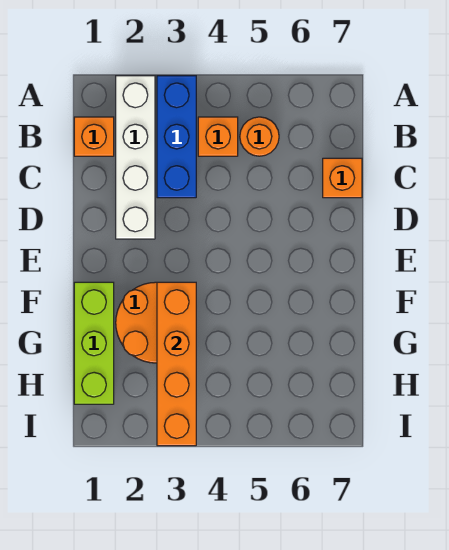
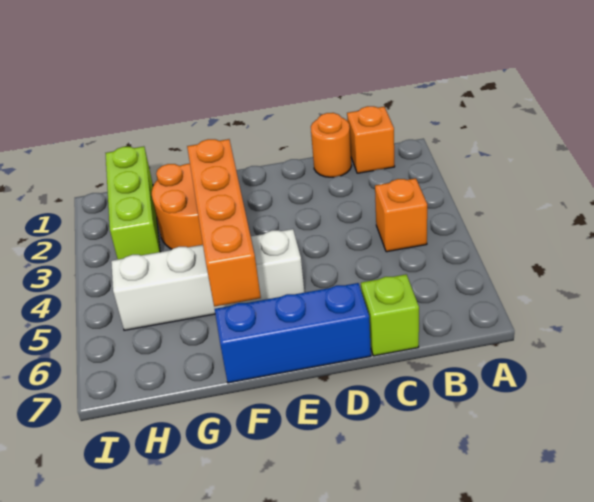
white brick A2:D2 level 1 -> white brick E5:H5 level 1
blue brick A3:C3 level 1 -> blue brick D7:F7 level 1
orange round brick B5 level 1 -> orange round brick C1 level 1
orange brick C7 level 1 -> lime brick C7 level 1
lime brick F1:H1 level 1 -> lime brick H1:H3 level 1
orange brick F3:I3 level 2 -> orange brick F3:F6 level 2

